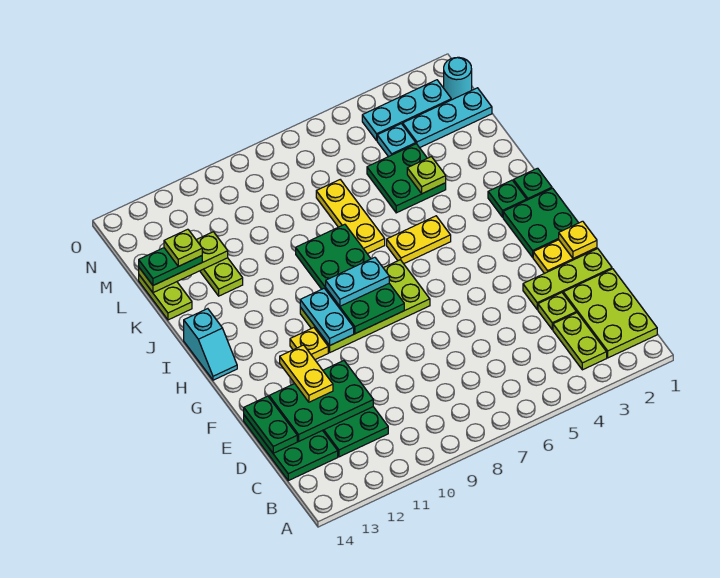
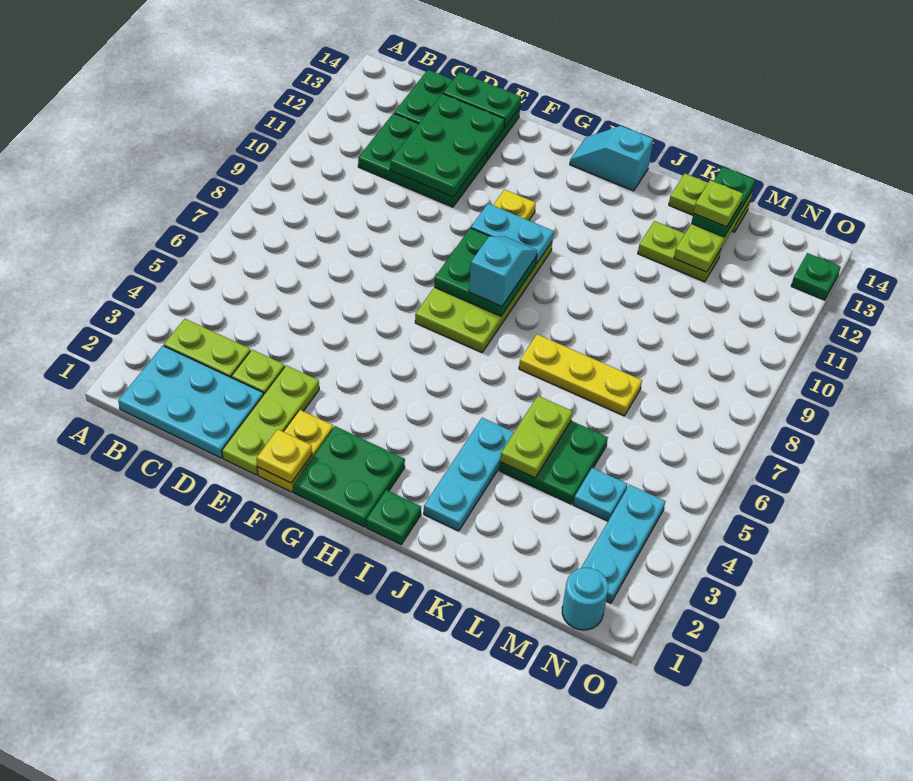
lime plate B1:D2 level 1 -> cyan plate B1:D2 level 1
yellow plate E12:F12 level 3 -> none
green plate G8:J9 level 2 -> green plate G8:H9 level 2
cyan plate H8:H9 level 3 -> cyan slope H8:H9 level 3 top 8
green plate I2 level 1 -> green plate O13 level 1
yellow plate I5:I6 level 1 -> none
lime plate K4 level 2 -> lime plate K4:K5 level 2
cyan plate M1:M3 level 1 -> cyan plate J2:J4 level 1

